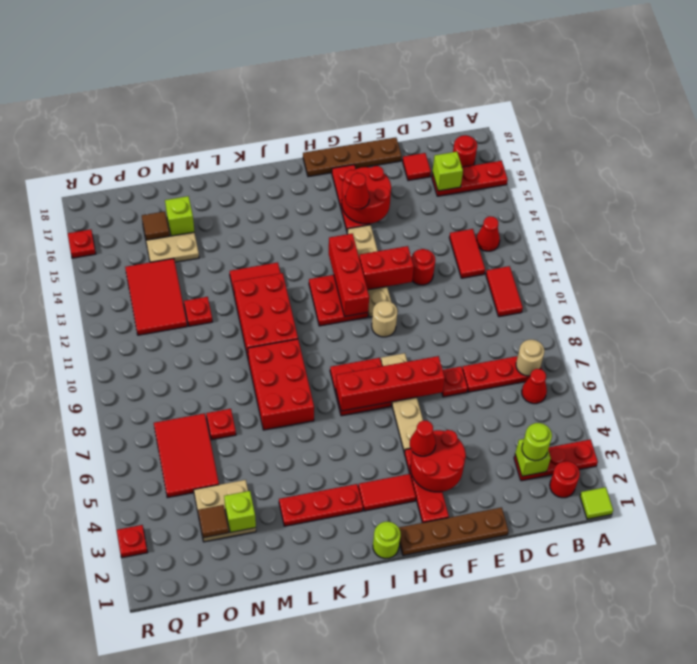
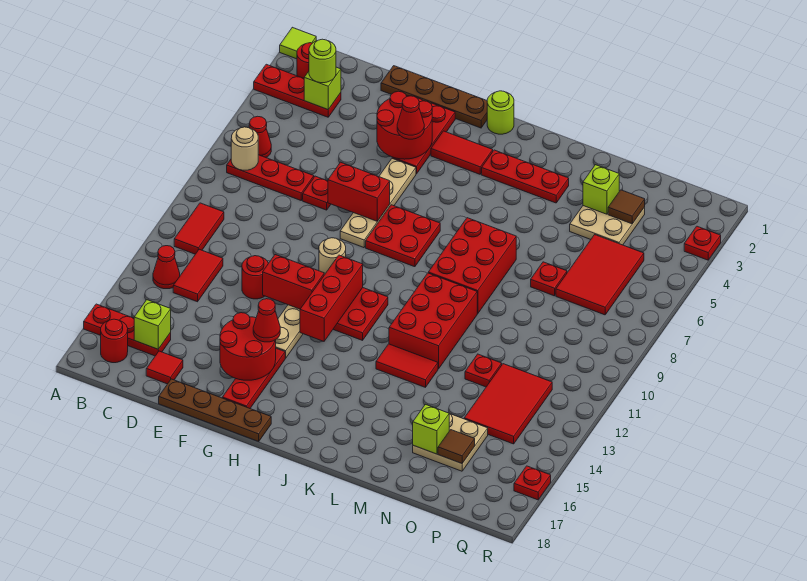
red brick F7:I7 level 2 -> red brick F7:G7 level 2

